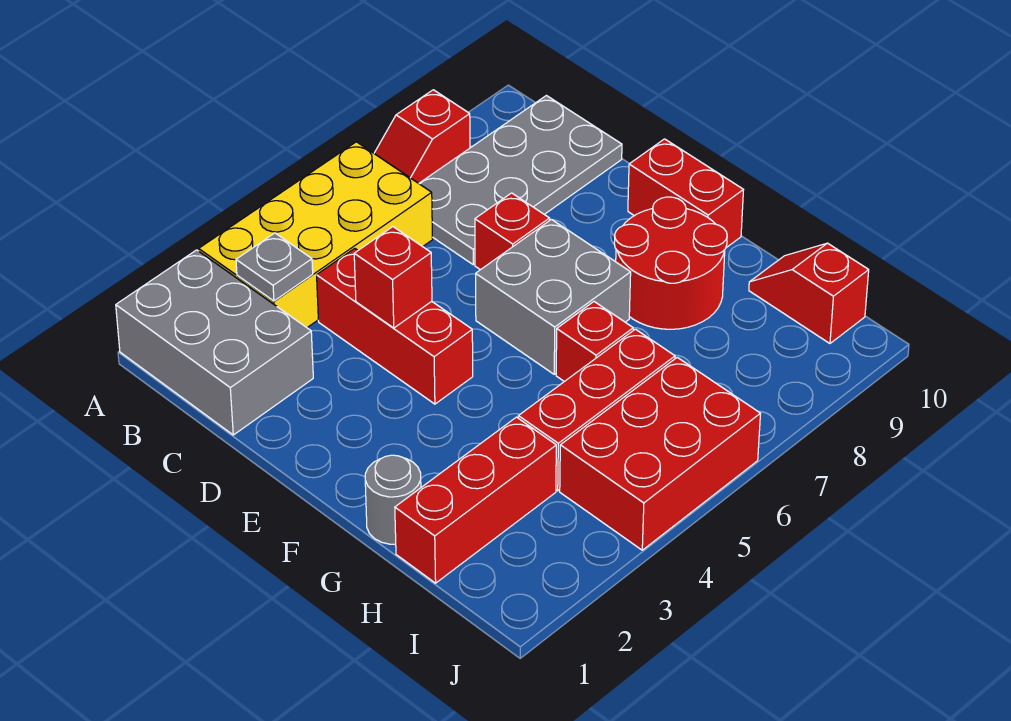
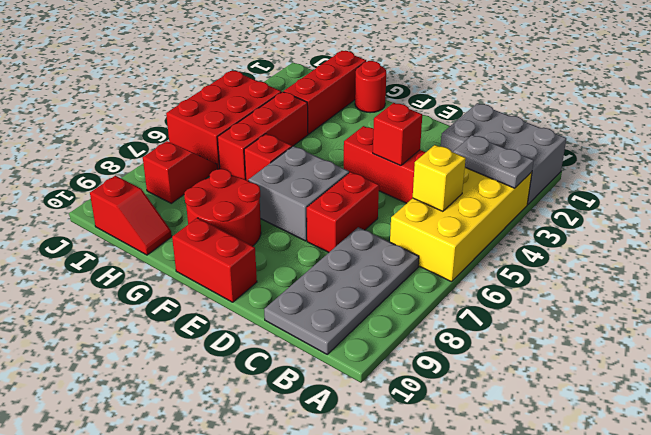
red slope A7:A8 level 1 top 8 -> red slope I7:I8 level 1 top 8
grey plate B3 level 2 -> grey plate A3:B3 level 2
none -> yellow brick B5 level 2
red brick D7 level 1 -> red brick D6:D7 level 1
grey round brick G1 level 1 -> red round brick G1 level 1

